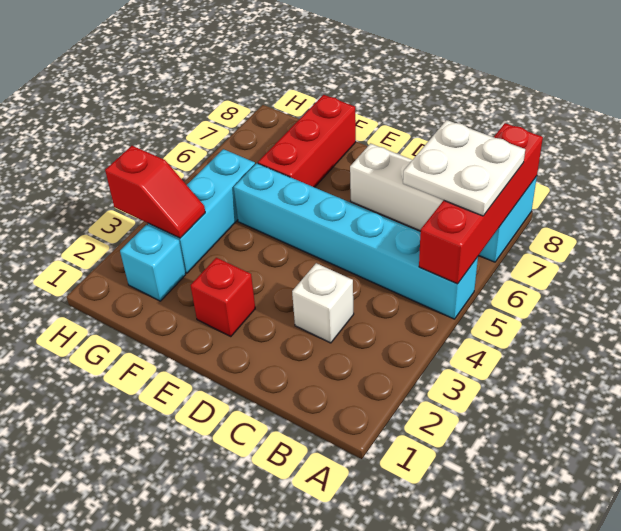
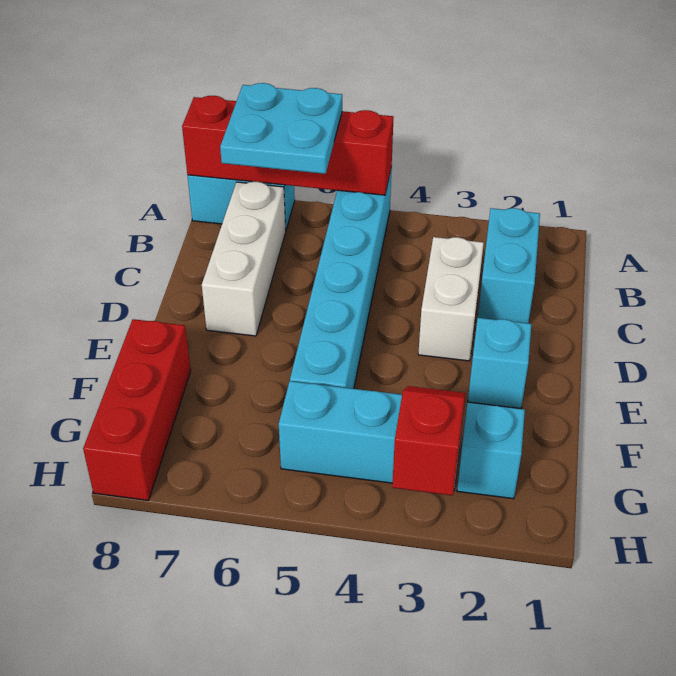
white plate A6:B7 level 3 -> cyan plate A6:B7 level 3
none -> cyan brick B2:C2 level 1
white brick C3 level 1 -> white brick C3:D3 level 1
red brick E2 level 1 -> cyan brick E2 level 1
red brick F6:F8 level 1 -> red brick F8:H8 level 1

